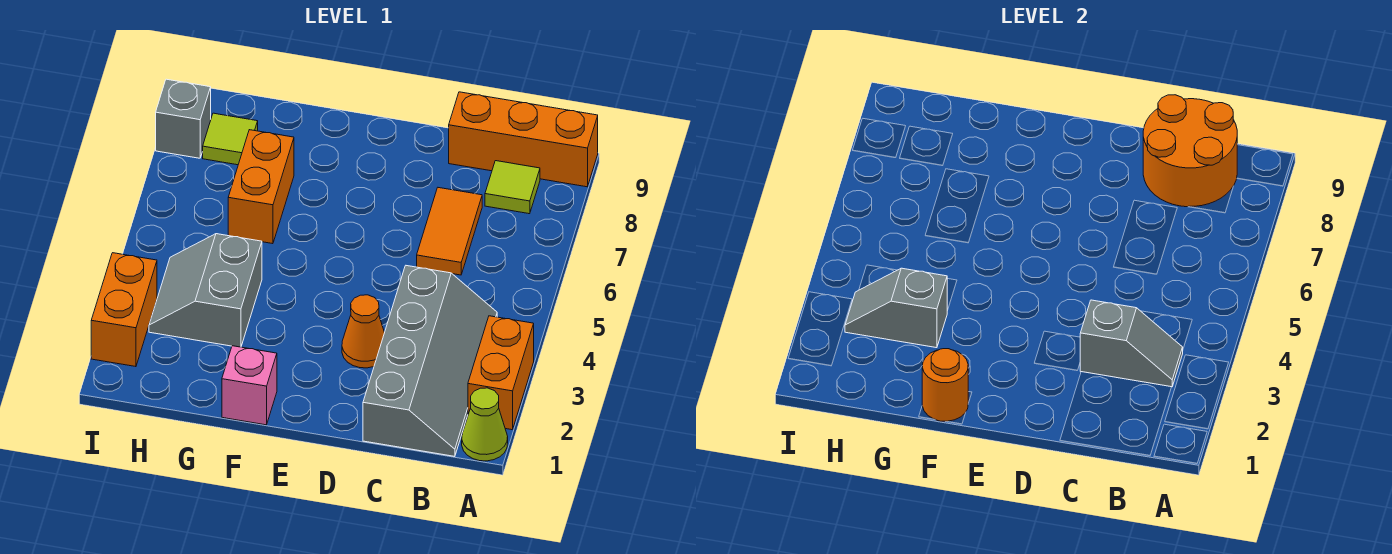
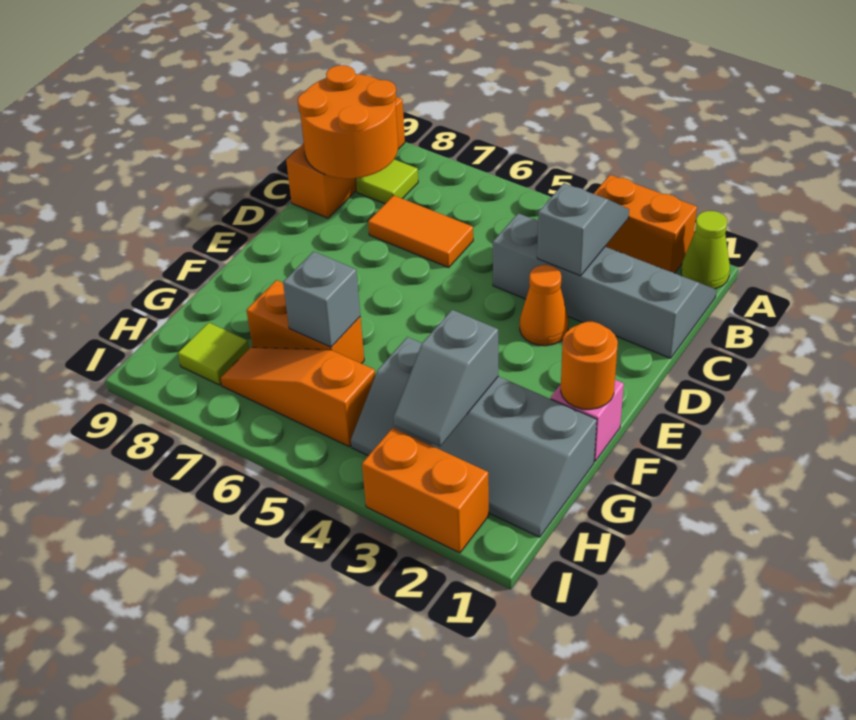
grey slope G3:H4 level 1 top G -> grey slope G1:H4 level 1 top G
none -> orange slope H5:H7 level 1 top 5
grey brick I8 level 1 -> grey brick G6 level 2

